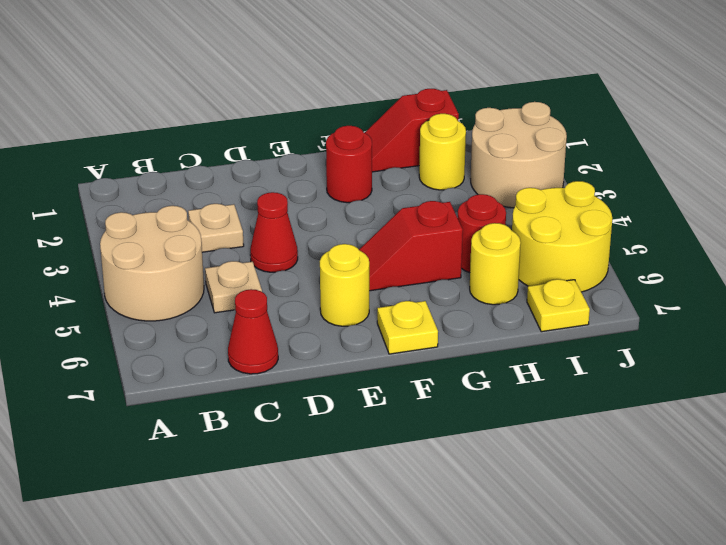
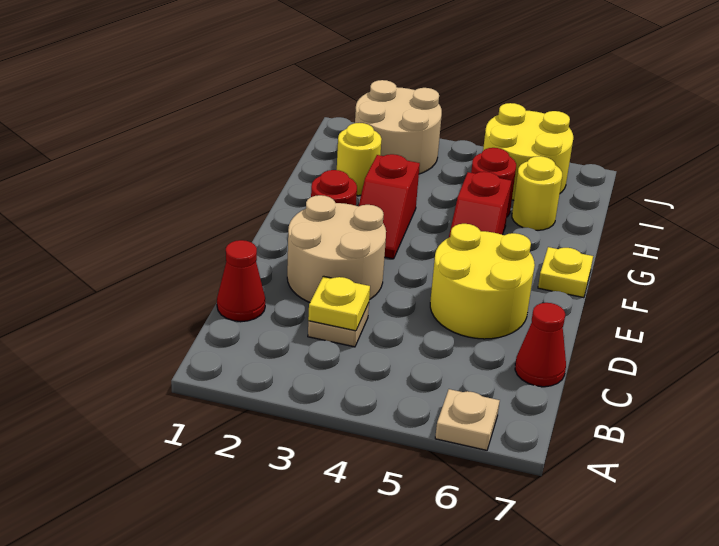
tan round brick A4:B5 level 1 -> tan round brick D2:E3 level 1
tan plate C5 level 1 -> tan plate A6 level 1
red cone D4 level 1 -> red cone C1 level 1
yellow round brick E6 level 1 -> yellow round brick D5:E6 level 1
red slope G1:H1 level 1 top H -> red slope F3:G3 level 1 top G
yellow plate I7 level 1 -> yellow plate C3 level 2

